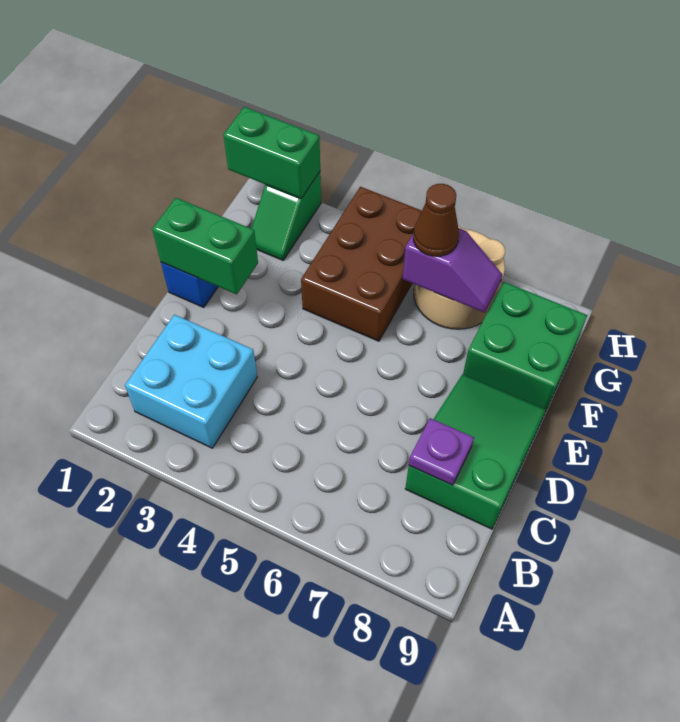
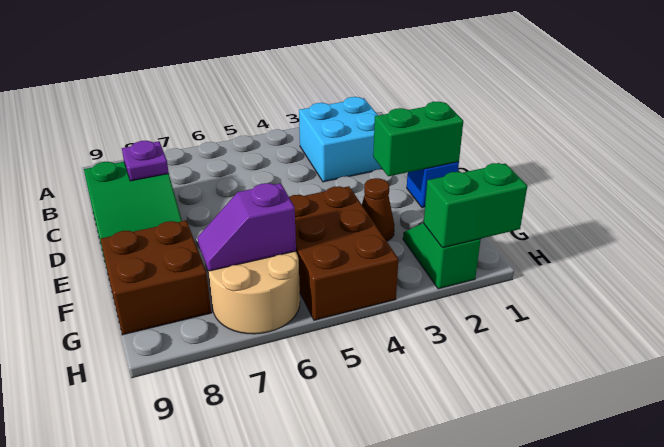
green brick F8:G9 level 1 -> brown brick F8:G9 level 1
brown cone G6 level 3 -> brown cone F3 level 1

